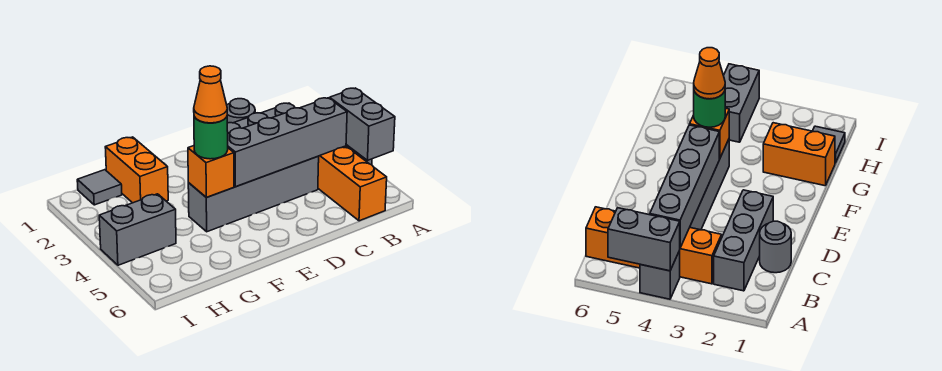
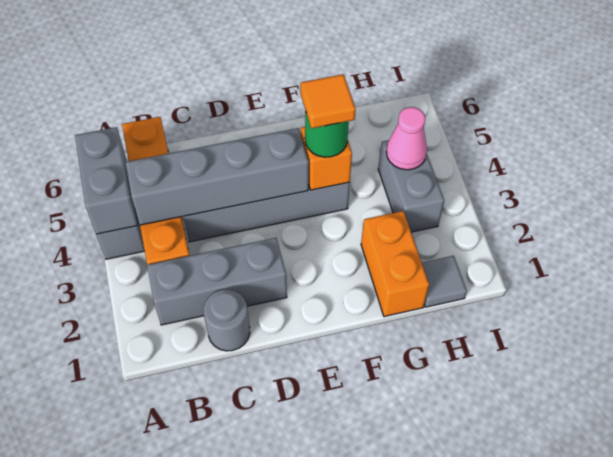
orange cone F4 level 4 -> orange tile F4 level 4
grey brick H4:I4 level 1 -> grey brick H3:H4 level 1
none -> pink cone H4 level 2

